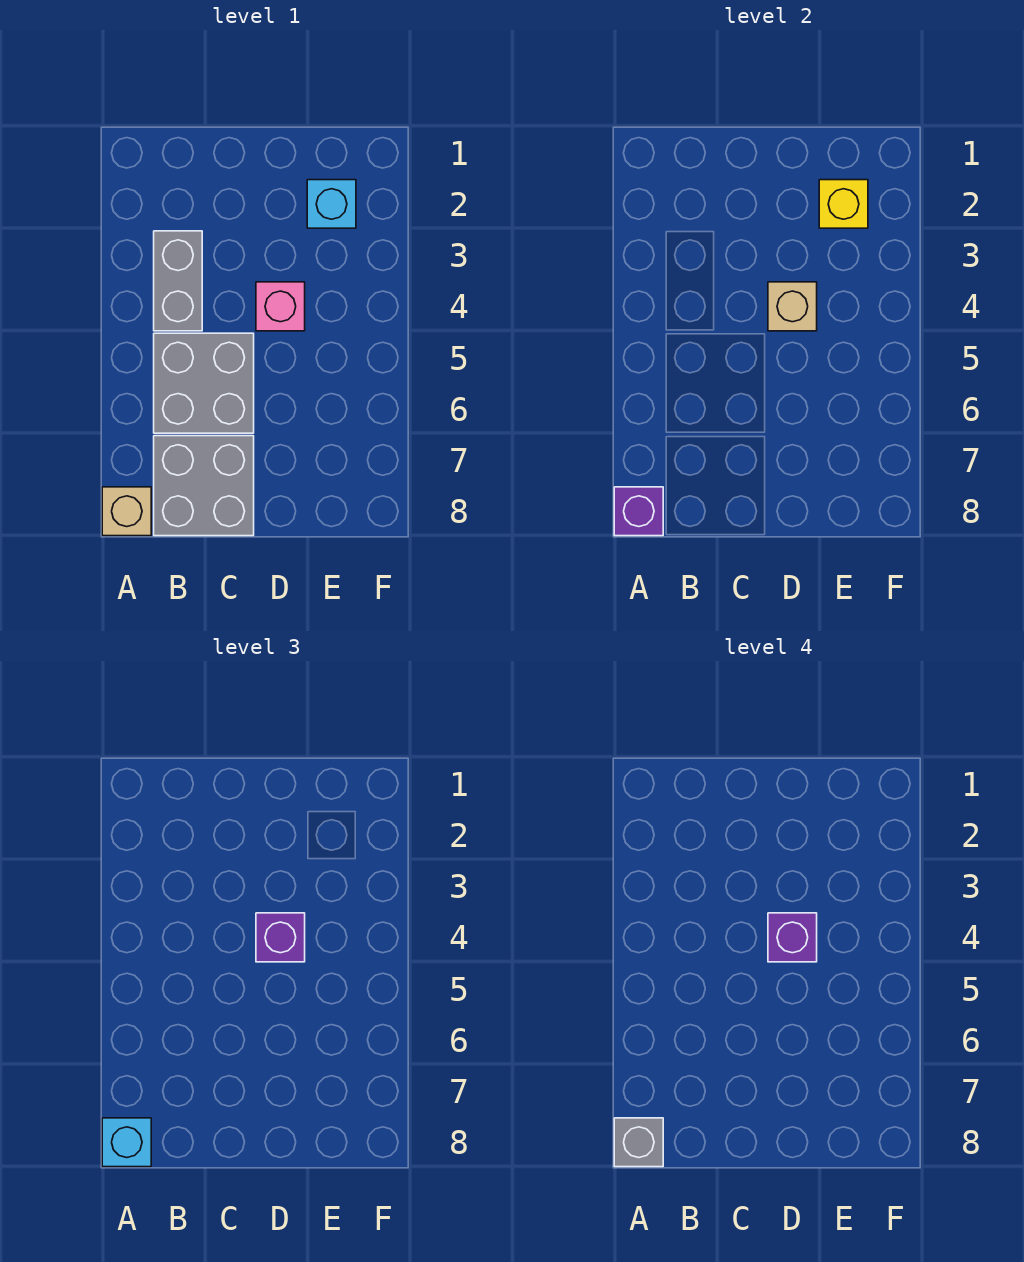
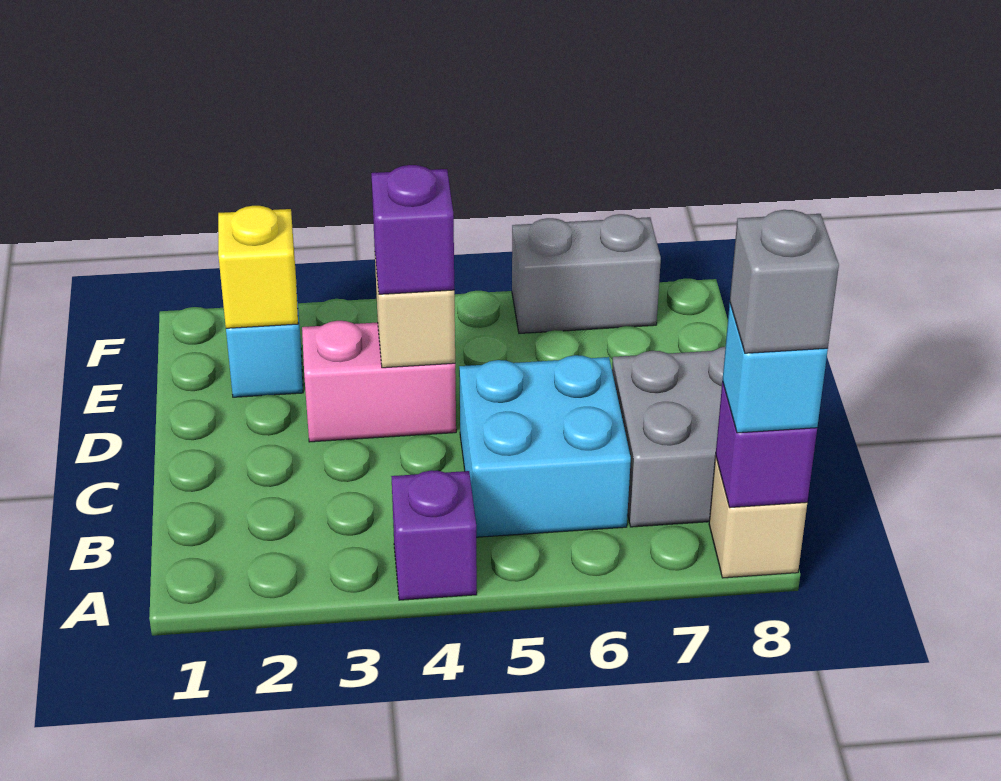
grey brick B3:B4 level 1 -> grey brick F6:F7 level 1
grey brick B5:C6 level 1 -> cyan brick B5:C6 level 1
pink brick D4 level 1 -> pink brick D3:D4 level 1
purple brick D4 level 4 -> purple brick A4 level 1

